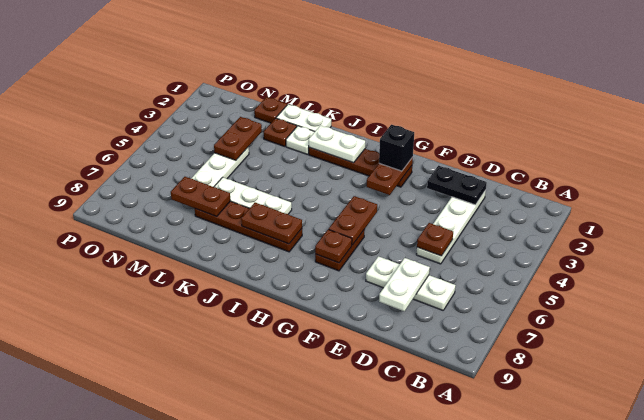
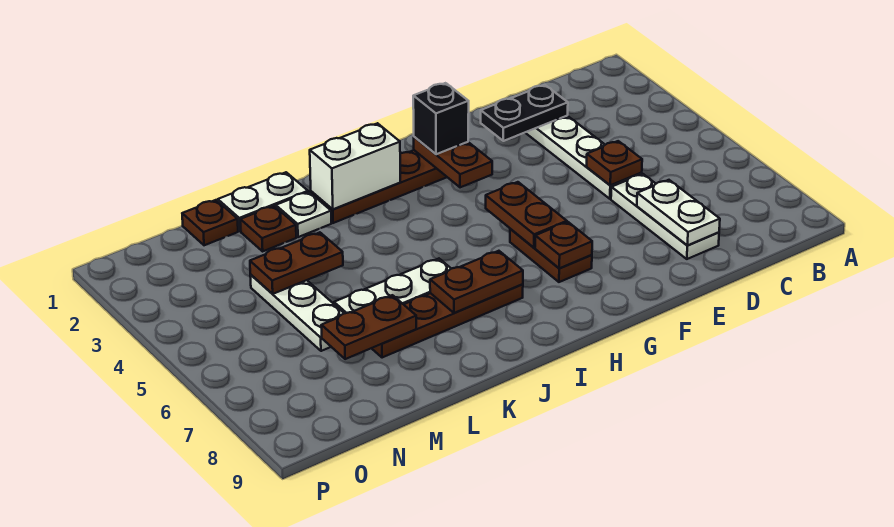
white plate C7:E7 level 1 -> white plate D6:D8 level 1
white plate I2:J2 level 2 -> white brick I2:J2 level 2
brown plate M3:M4 level 2 -> brown plate L4:M4 level 2

